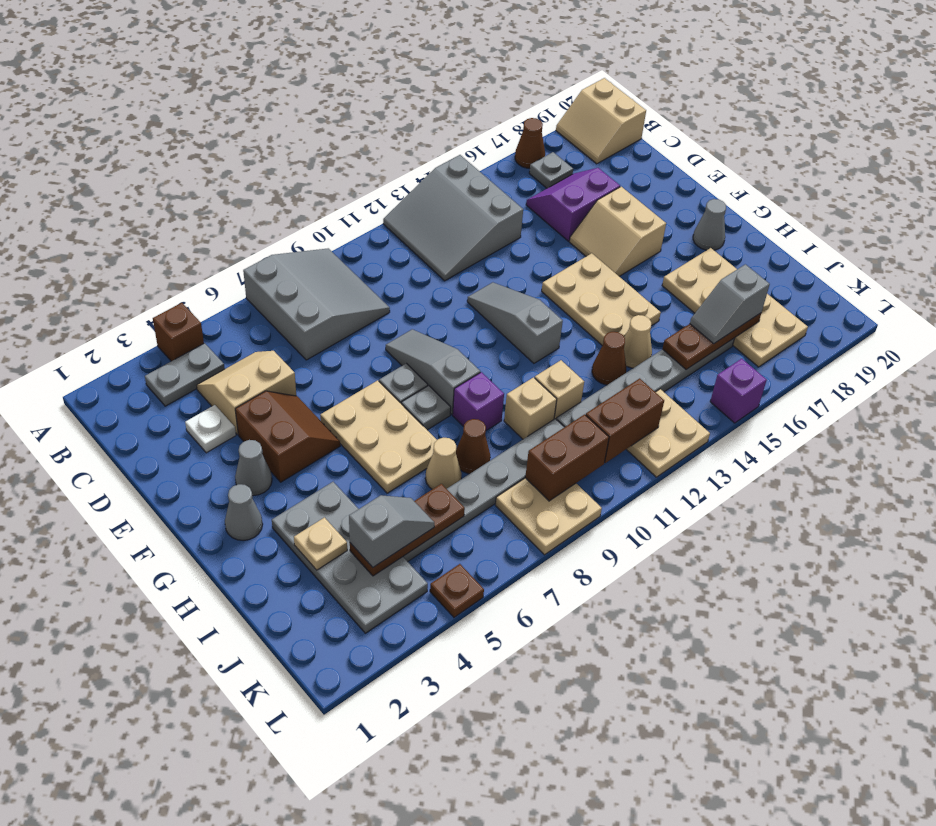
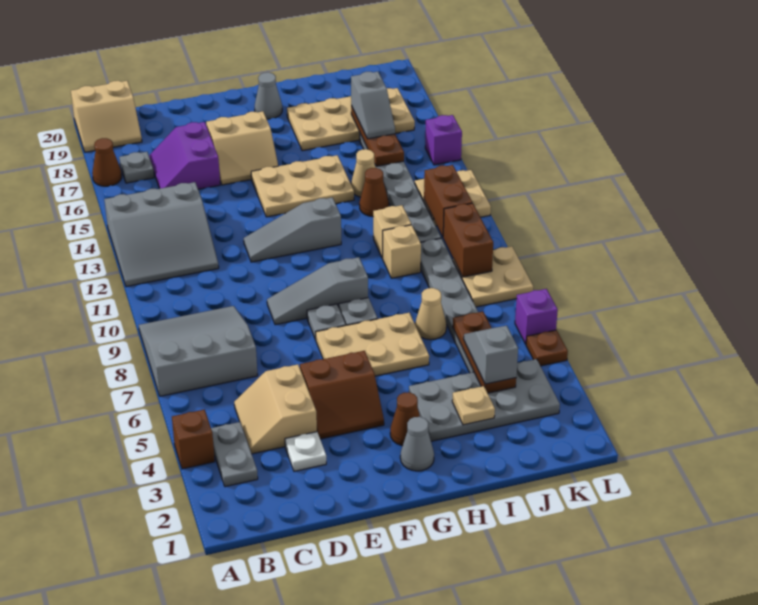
brown slope E4:F5 level 1 top 4 -> brown slope E4:F5 level 1 top 5
grey cone F3 level 1 -> none
purple brick H9 level 1 -> purple brick L6 level 1
brown cone I8 level 1 -> brown cone G3 level 1

